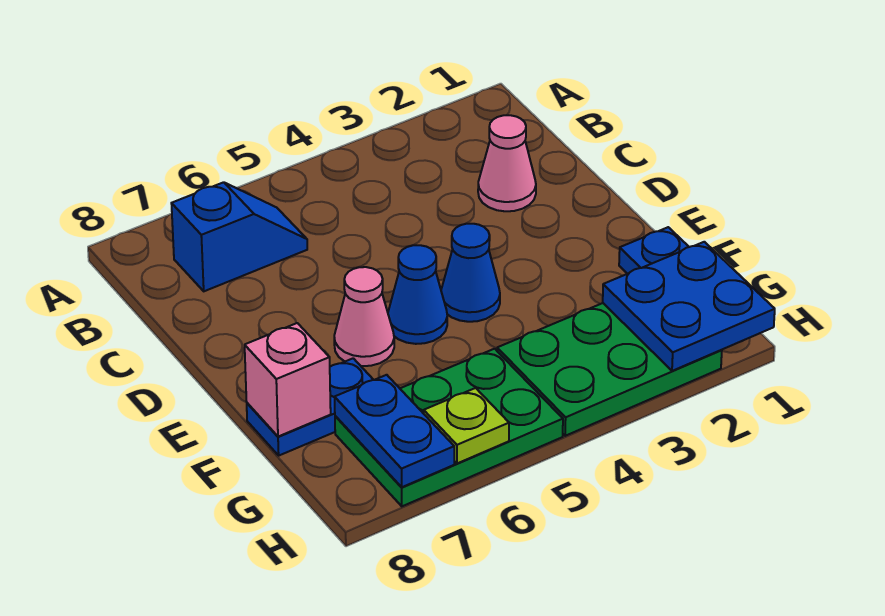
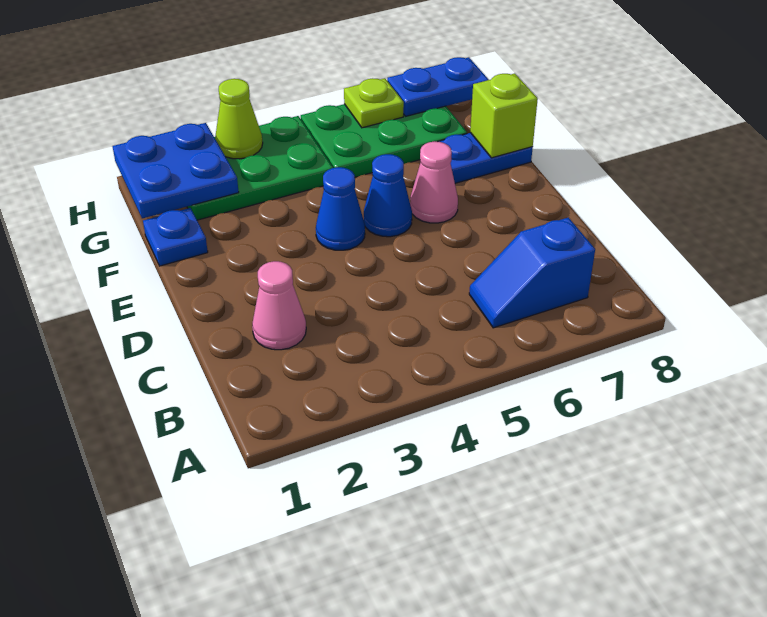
pink brick F8 level 2 -> lime brick F8 level 2
blue plate G7:H7 level 2 -> blue plate H7:H8 level 2
none -> lime cone H3 level 2

